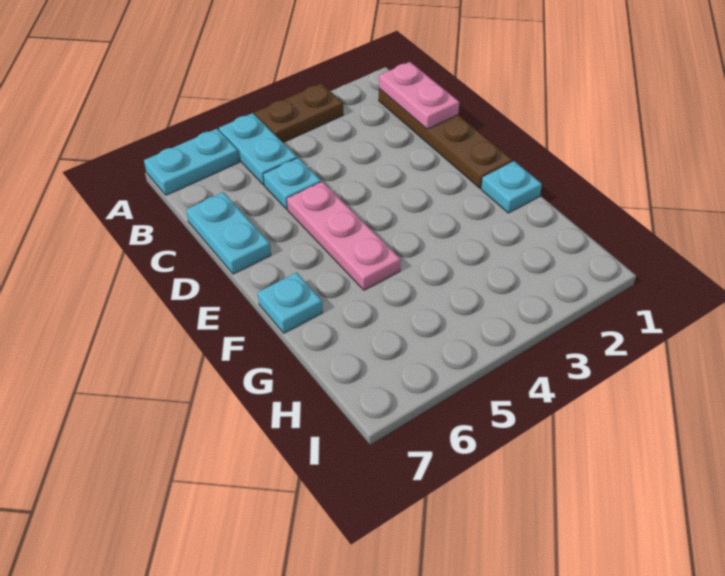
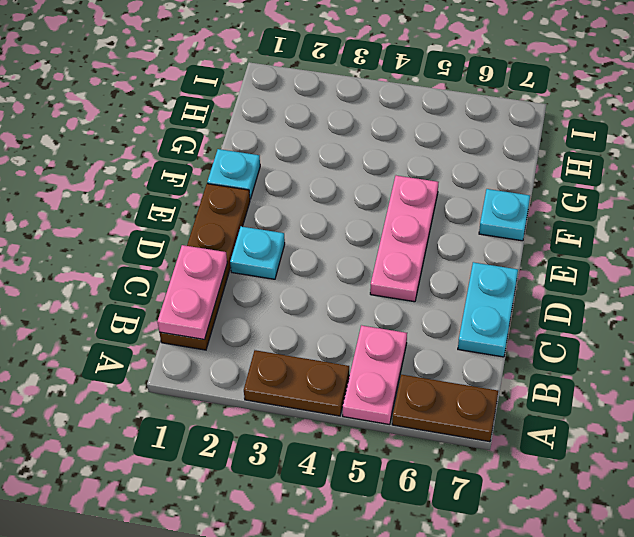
cyan plate A5:B5 level 1 -> pink plate A5:B5 level 1
cyan plate A6:A7 level 1 -> brown plate A6:A7 level 1
cyan plate C5 level 1 -> cyan plate D2 level 1

